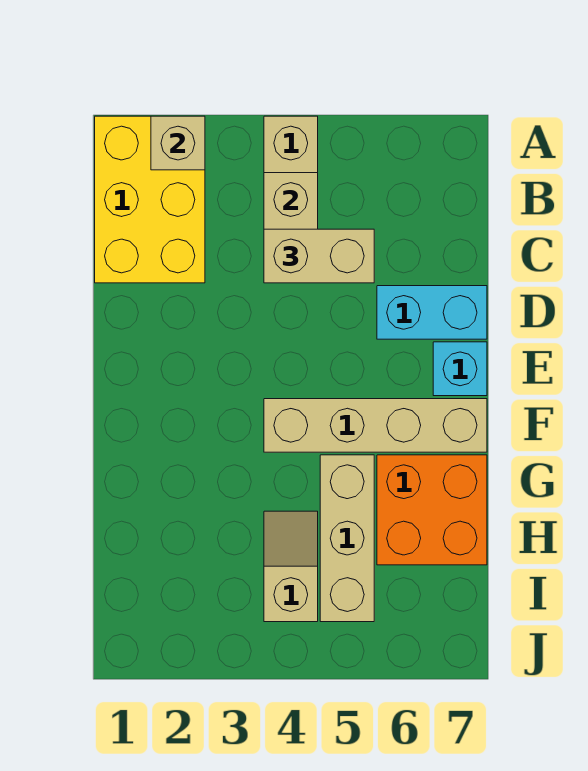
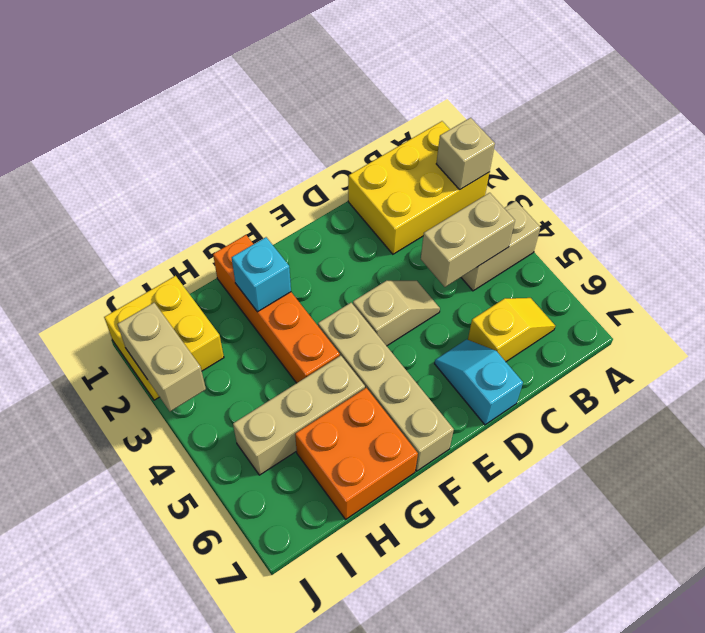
none -> yellow slope B6:C6 level 1 top C
tan brick C4:C5 level 3 -> tan brick J2:J3 level 2
cyan brick D6:D7 level 1 -> cyan slope D6:D7 level 1 top 7
cyan brick E7 level 1 -> cyan brick G2 level 2
none -> orange brick G1:G4 level 1
tan slope H4:I4 level 1 top I -> tan slope D4:E4 level 1 top E
none -> yellow brick I1:J2 level 1

